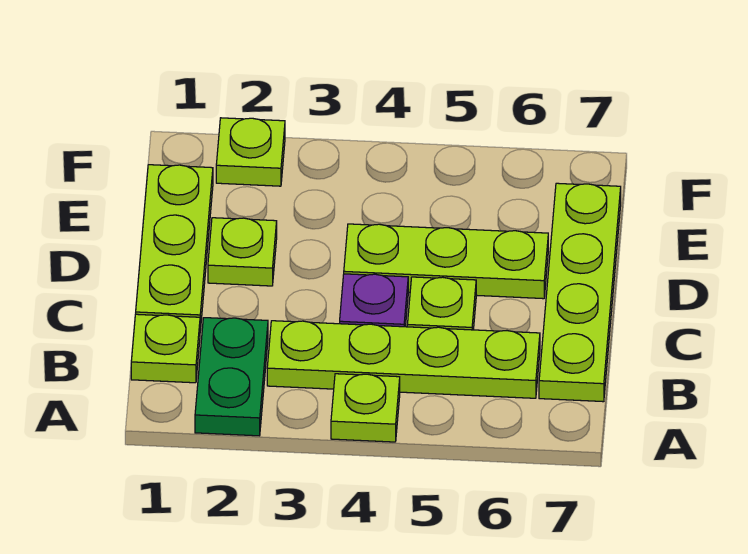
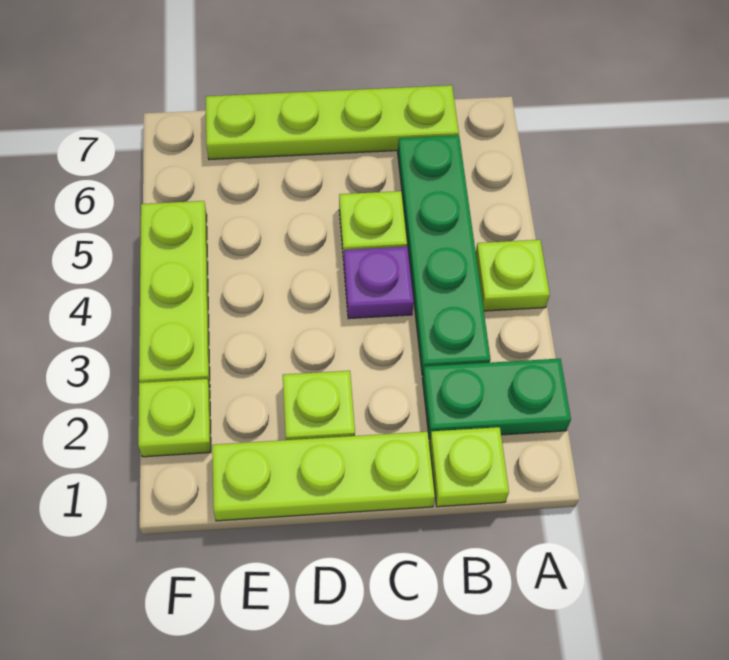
lime plate B3:B6 level 1 -> green plate B3:B6 level 1
lime plate D4:D6 level 1 -> lime plate F3:F5 level 1

